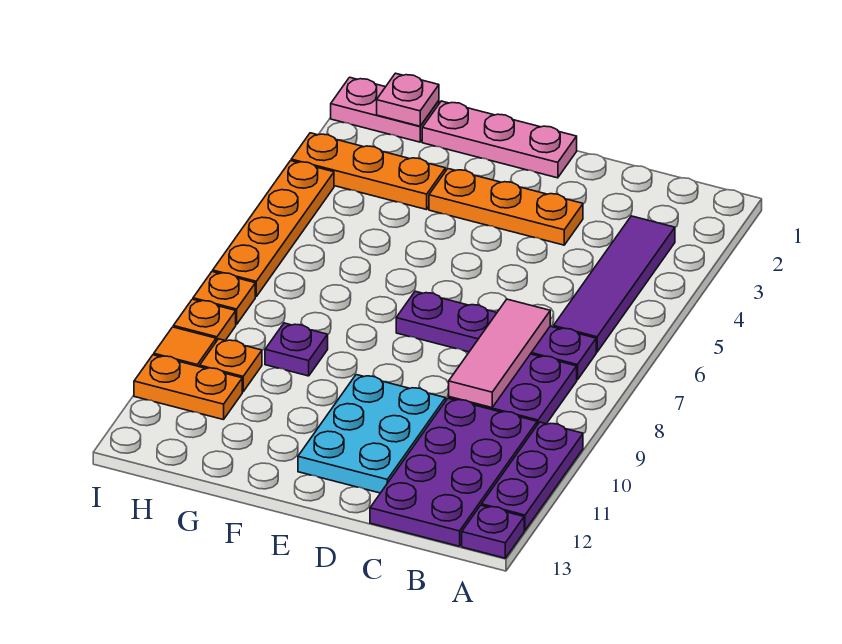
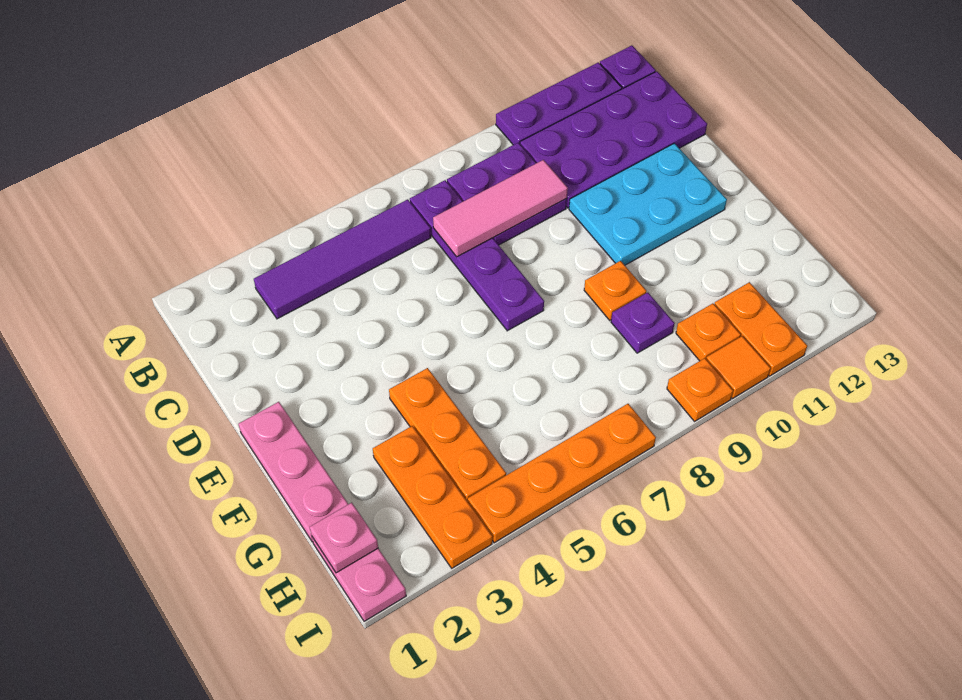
orange plate D3:F3 level 1 -> orange plate F4:H4 level 1
orange plate I8 level 1 -> orange plate F9 level 1

